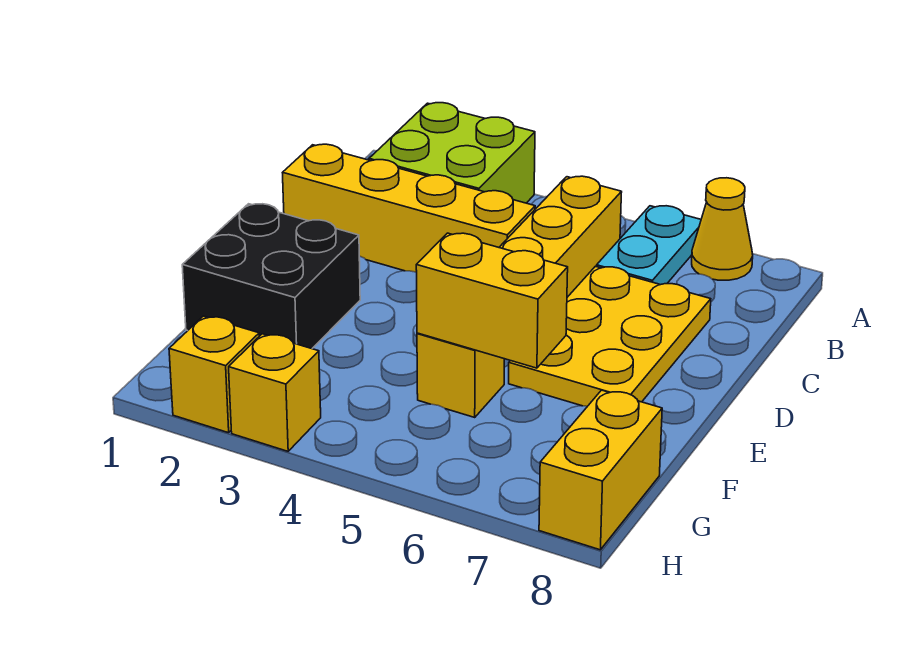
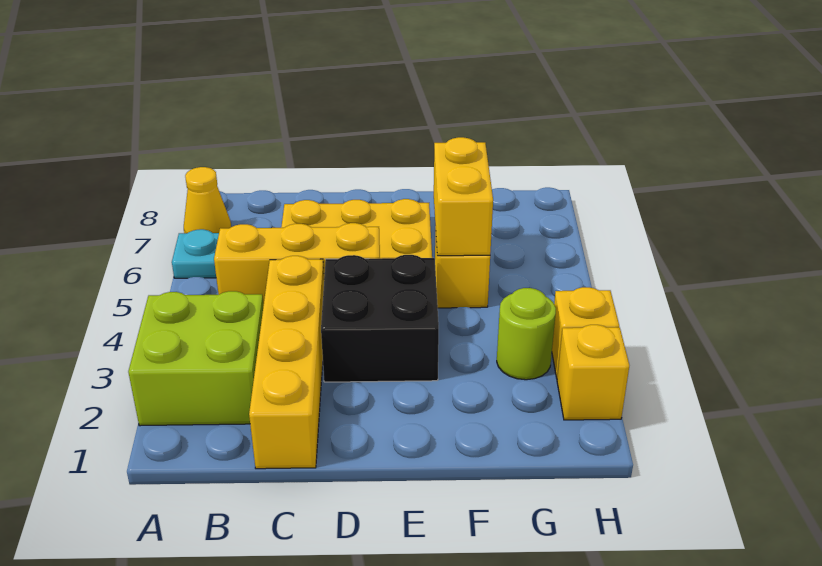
black brick E1:F2 level 1 -> black brick D3:E4 level 1
none -> lime round brick G3 level 1
yellow brick G8:H8 level 1 -> none

